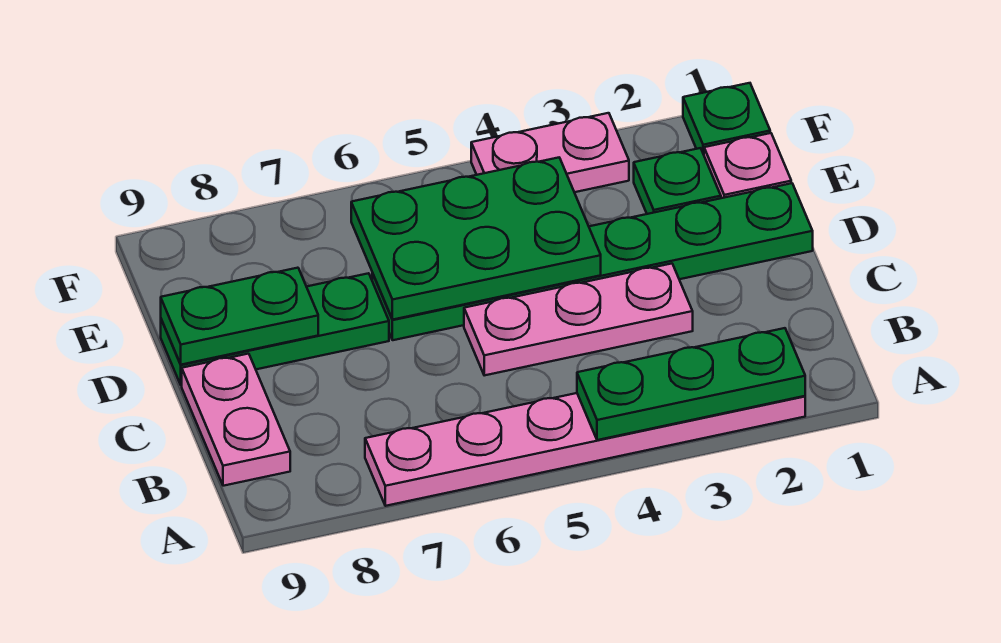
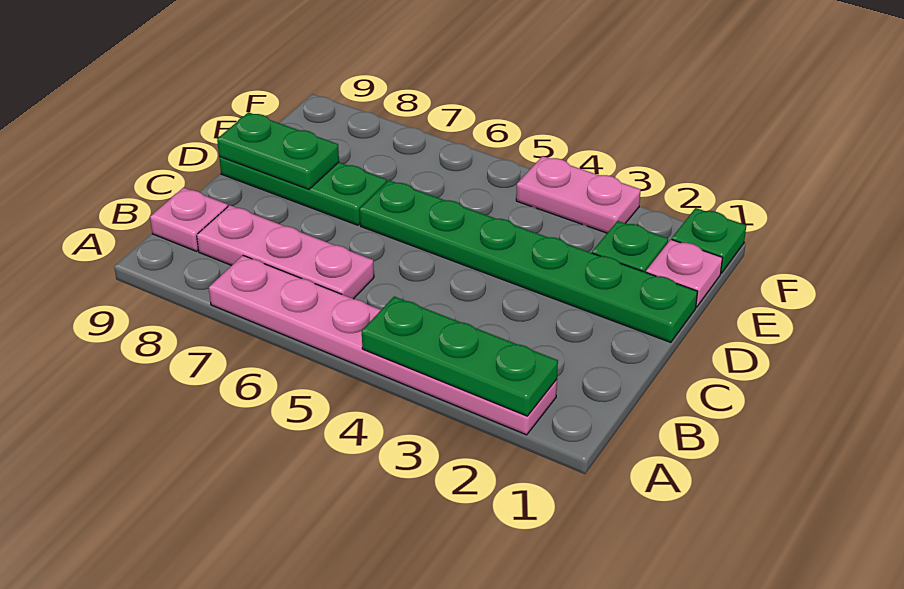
pink plate B9:C9 level 1 -> pink plate B9 level 1
pink plate C3:C5 level 1 -> pink plate B6:B8 level 1
green plate D4:E6 level 2 -> none

